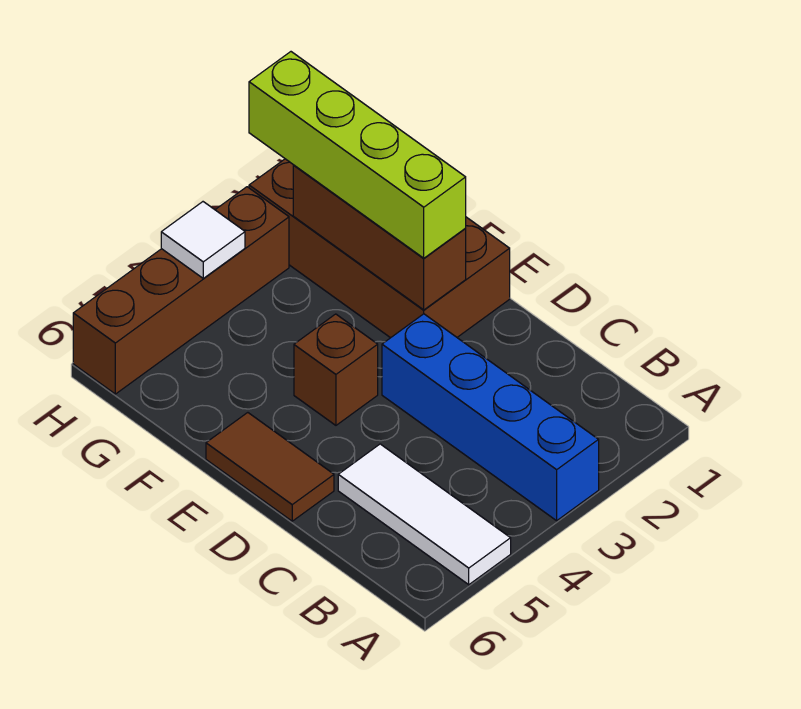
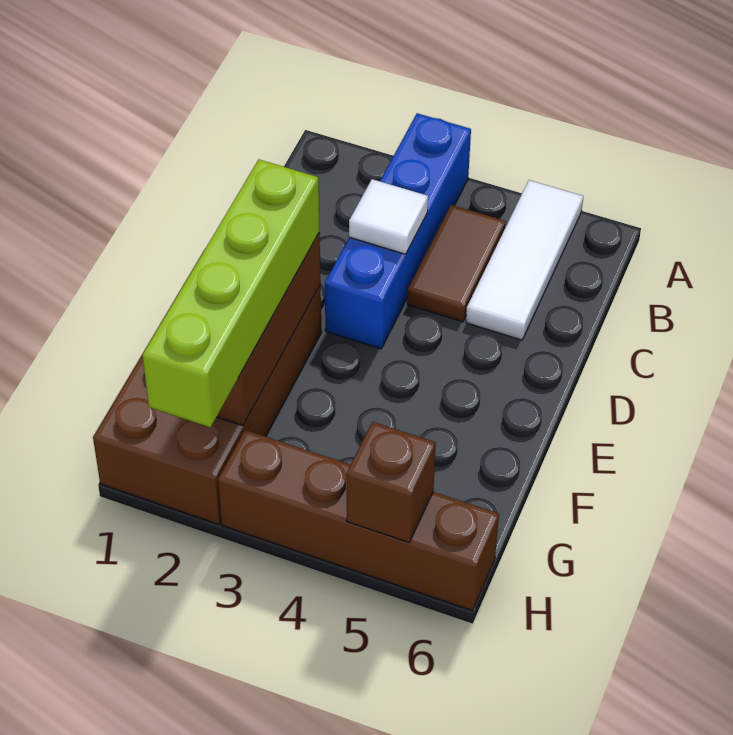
brown tile D6:E6 level 1 -> brown tile B4:C4 level 1
brown brick E4 level 1 -> brown brick H5 level 2
white tile H4 level 2 -> white tile C3 level 2

